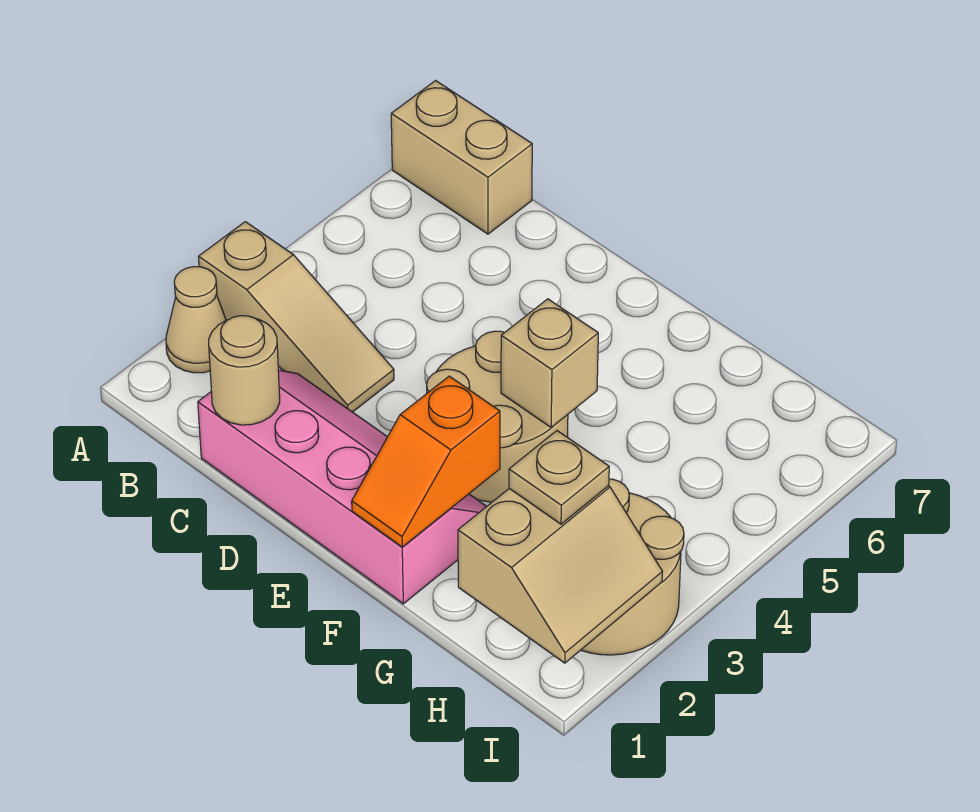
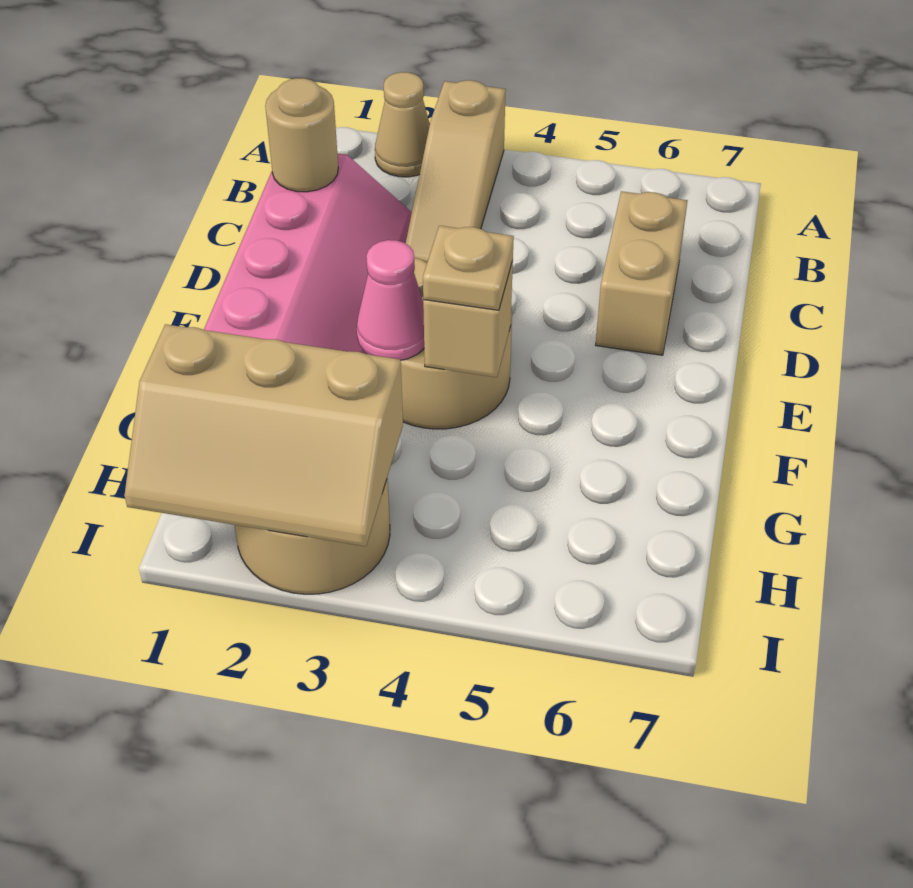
tan brick A7:B7 level 1 -> tan brick C6:D6 level 1
orange slope F1:F2 level 2 top 2 -> none
none -> pink cone F3 level 2
tan slope H1:I2 level 2 top H -> tan slope H1:I3 level 2 top H
tan plate H2 level 3 -> tan plate F4 level 3

